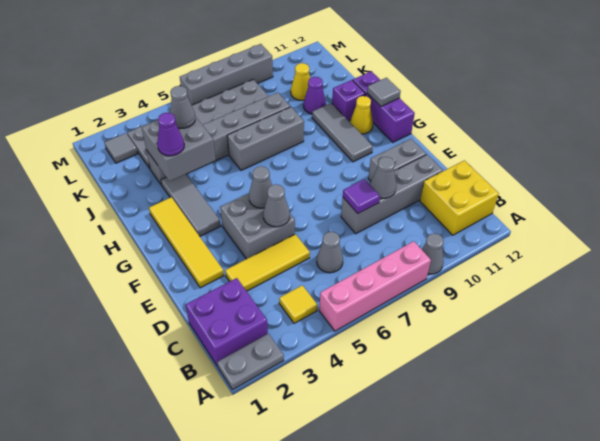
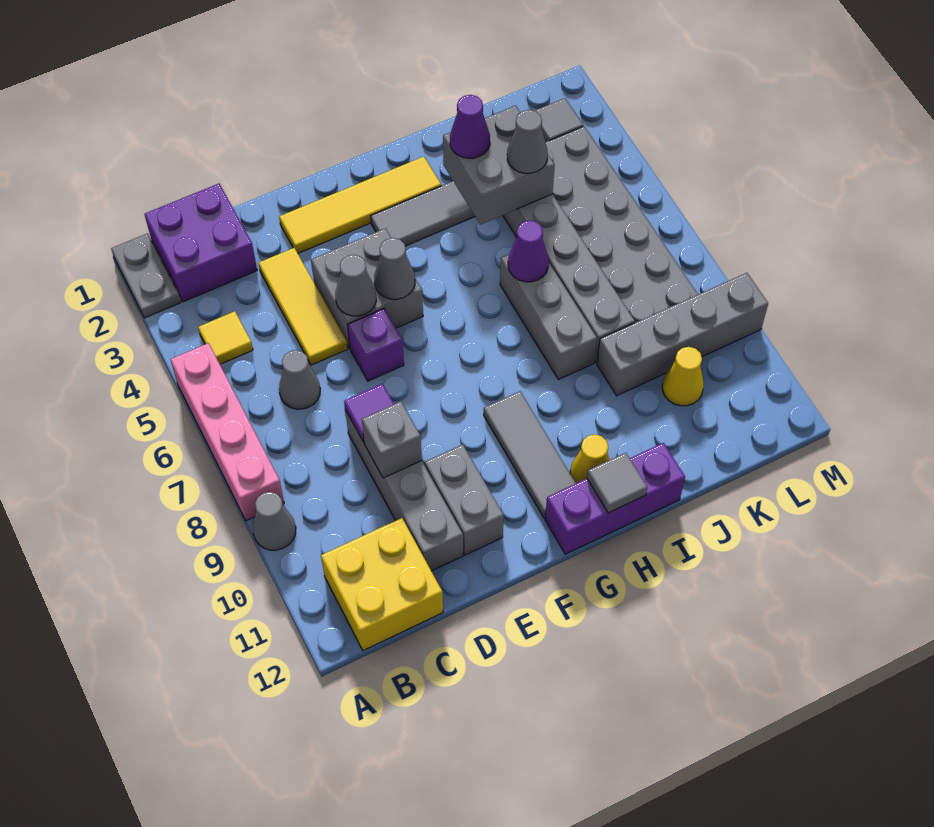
grey cone D9 level 2 -> grey brick D9 level 2
grey tile G10:I10 level 1 -> grey tile G9:G11 level 1
purple brick I11 level 1 -> purple brick E6 level 1
purple cone J10 level 1 -> purple cone I6 level 2
grey brick M6:M9 level 1 -> grey brick J9:M9 level 1

